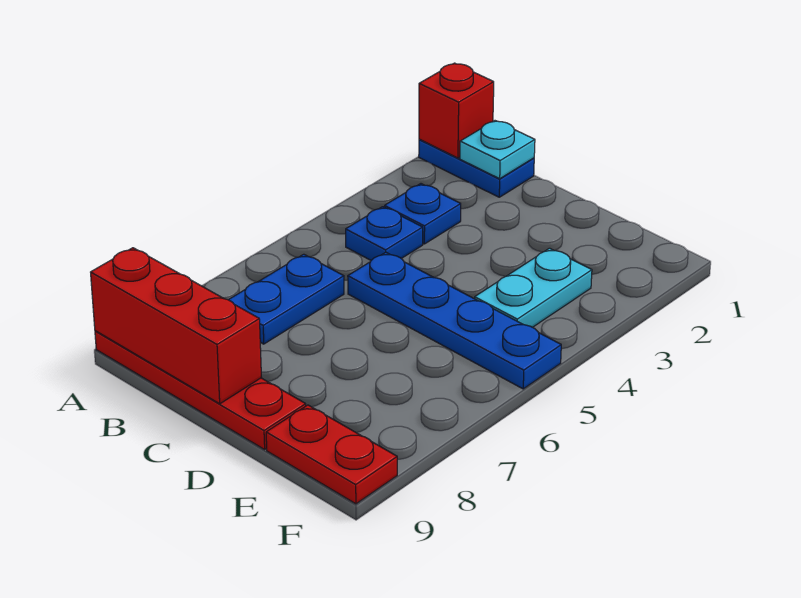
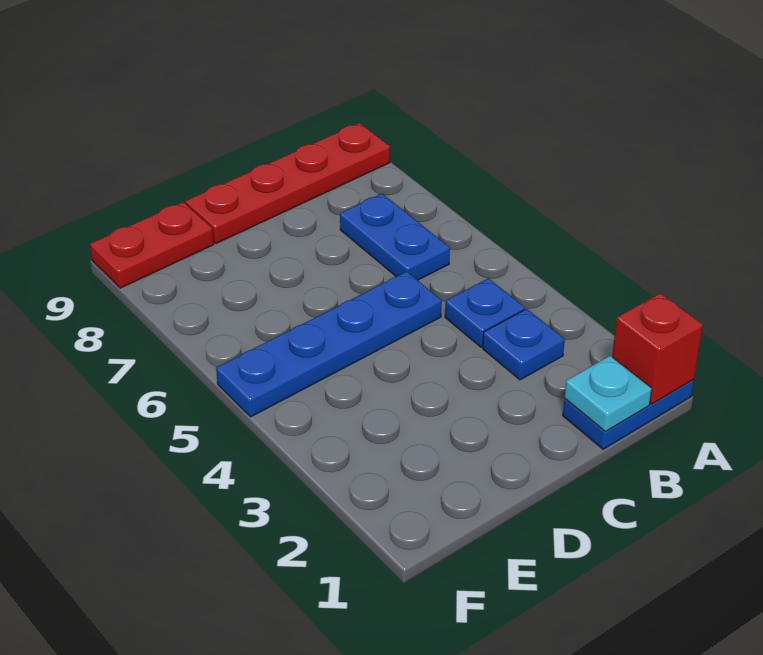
red brick A9:C9 level 2 -> none
cyan plate E3:E4 level 1 -> none

